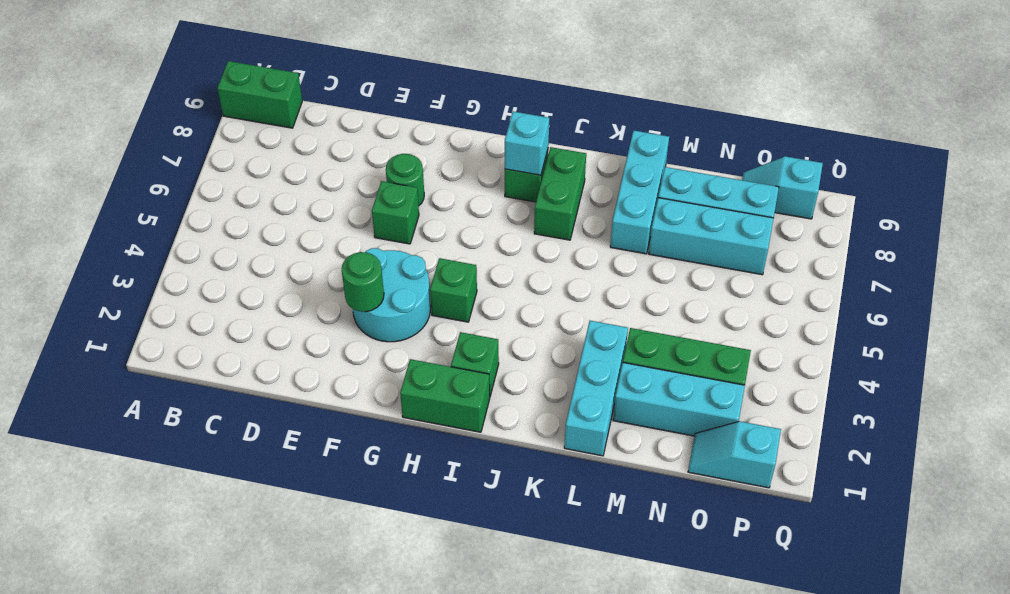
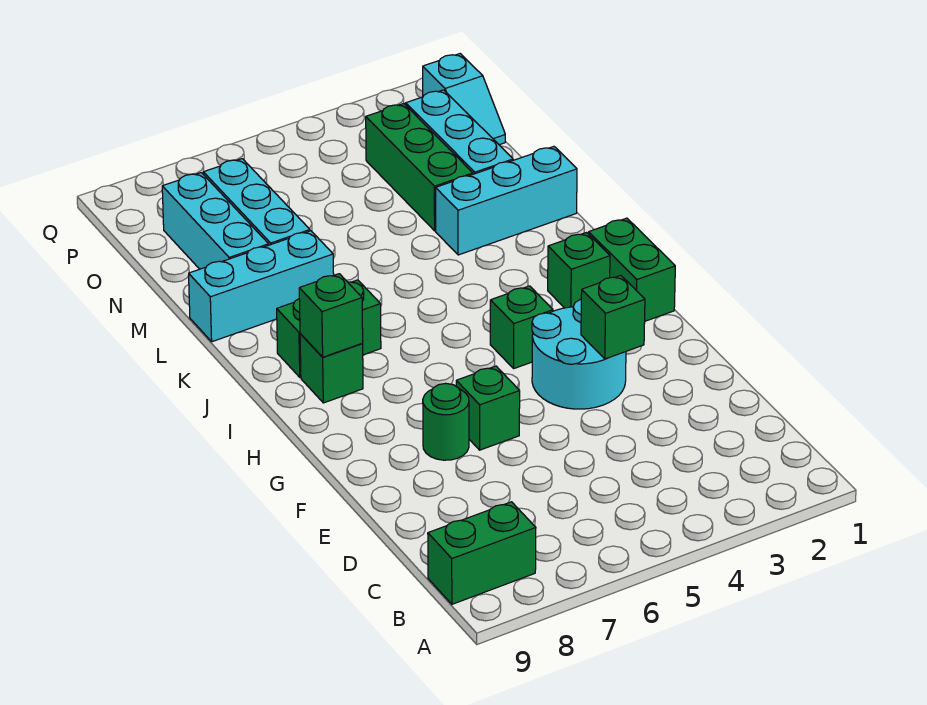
green brick A9:B9 level 1 -> green brick B8:B9 level 1
green round brick F3 level 2 -> green brick F3 level 2
cyan brick I8 level 2 -> green brick I8 level 2
cyan slope O9:P9 level 1 top P -> none

